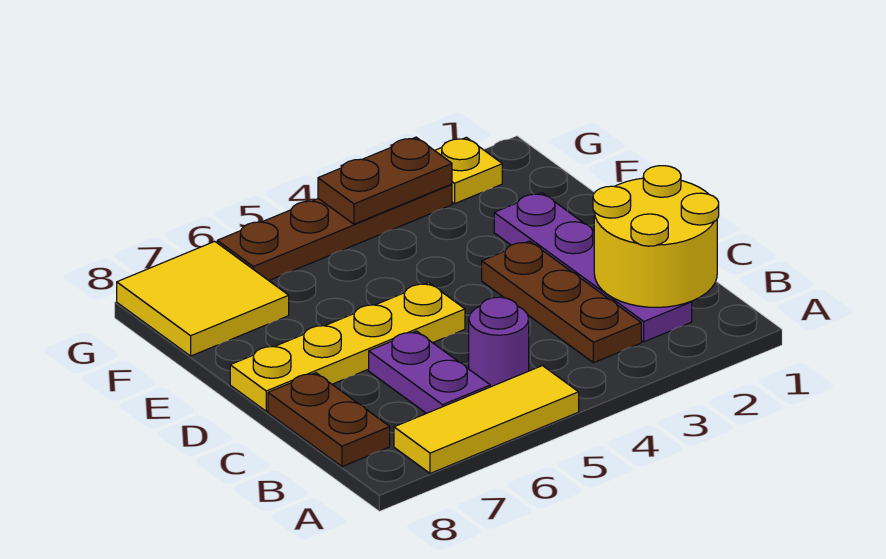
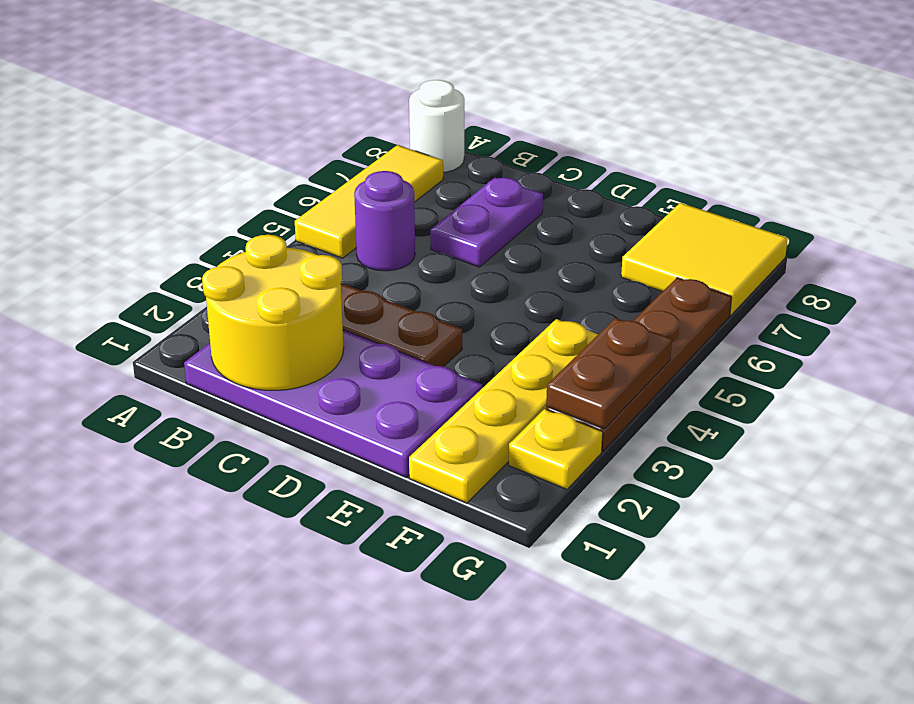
none -> white round brick A8 level 1
purple plate B2:E2 level 1 -> purple plate B1:E2 level 1
purple plate B6:C6 level 1 -> purple plate C6:C7 level 1
brown plate B8:C8 level 1 -> none
yellow plate D5:D8 level 1 -> yellow plate F1:F4 level 1

